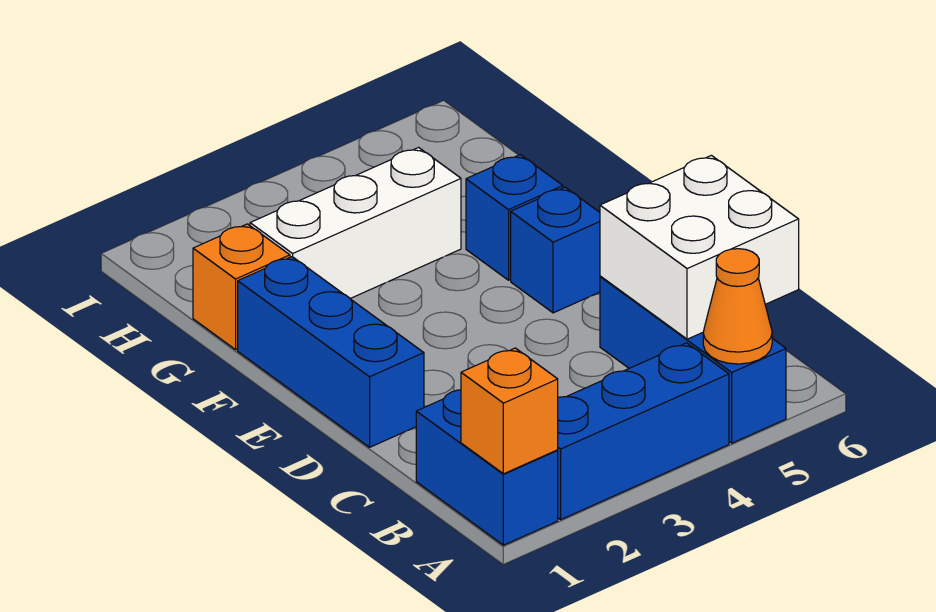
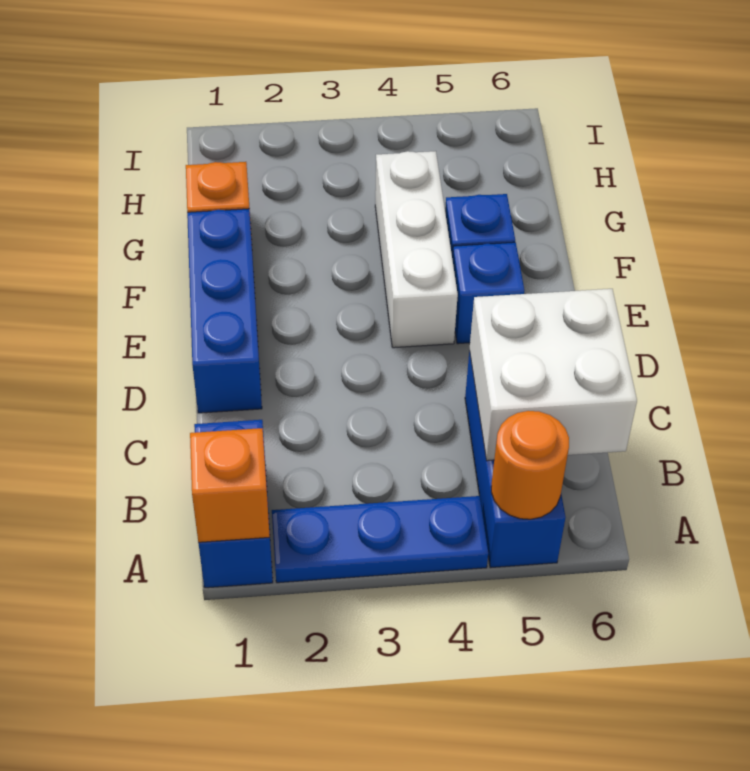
blue brick A2:A4 level 1 -> blue plate A2:A4 level 1
orange cone A5 level 2 -> orange round brick A5 level 2
white brick G2:G4 level 1 -> white brick E4:G4 level 1

